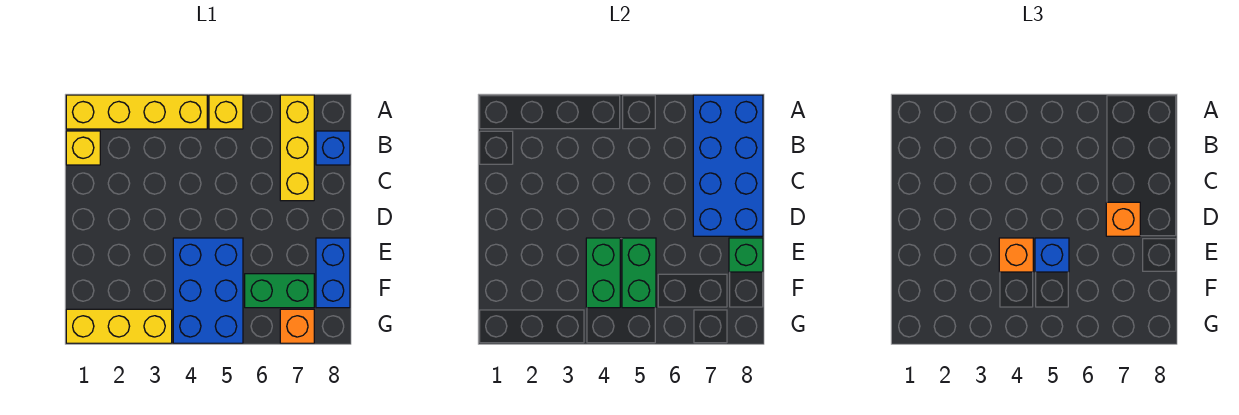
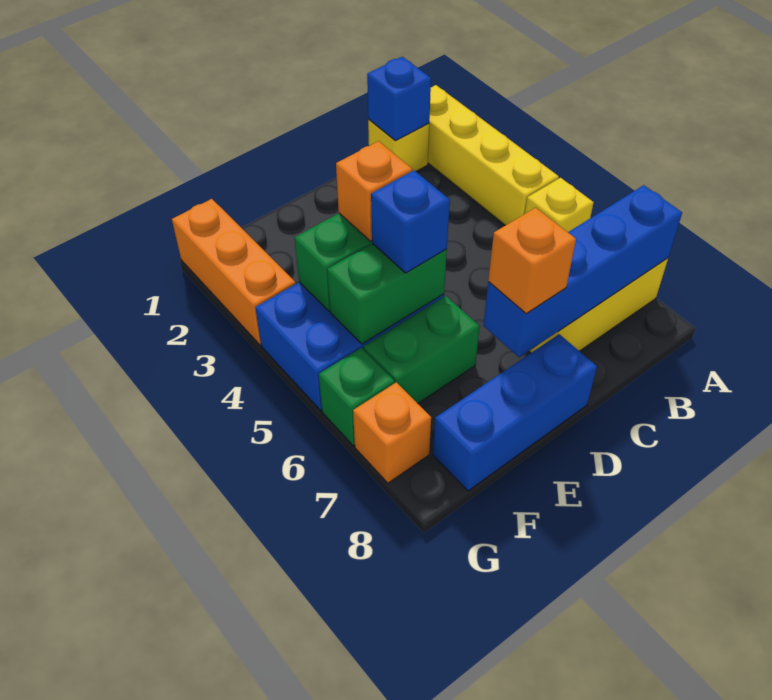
blue brick A7:D8 level 2 -> blue brick A7:D7 level 2
blue brick B8 level 1 -> blue brick B1 level 2
blue brick E8:F8 level 1 -> blue brick D8:F8 level 1
green brick E8 level 2 -> green brick G6 level 1
green brick F6:F7 level 1 -> green brick E6:F6 level 1
yellow brick G1:G3 level 1 -> orange brick G1:G3 level 1

